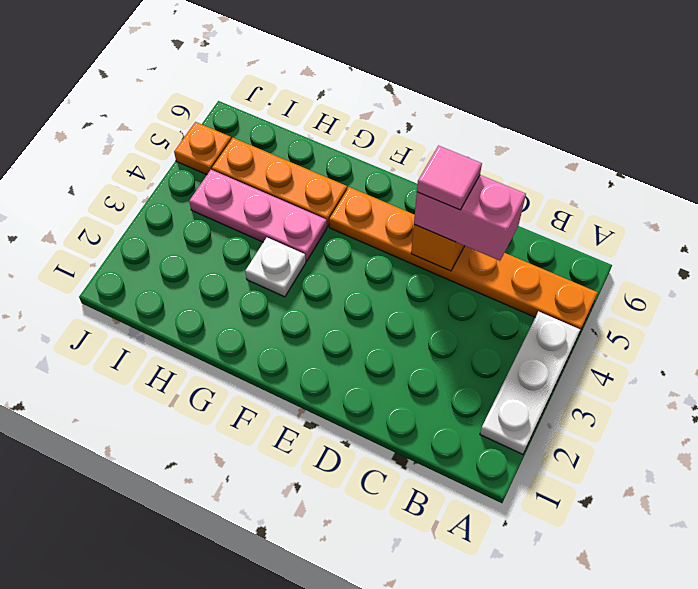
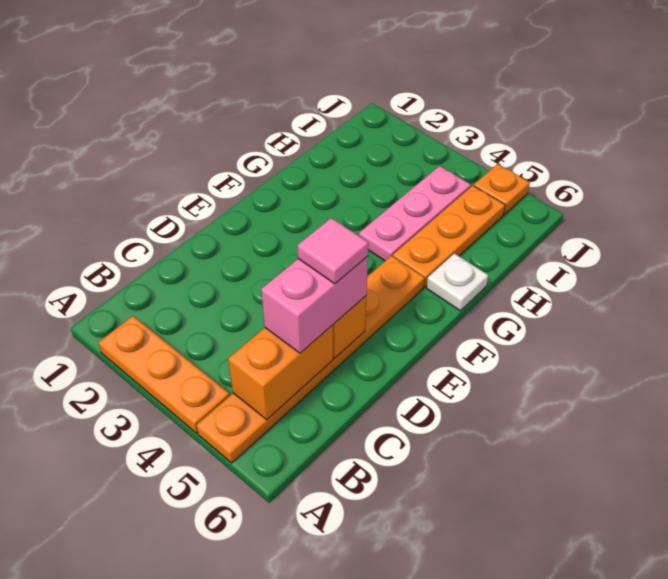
white plate A2:A4 level 1 -> orange plate A2:A4 level 1
none -> orange brick B5:C5 level 2
white plate G3 level 1 -> white plate G6 level 1

